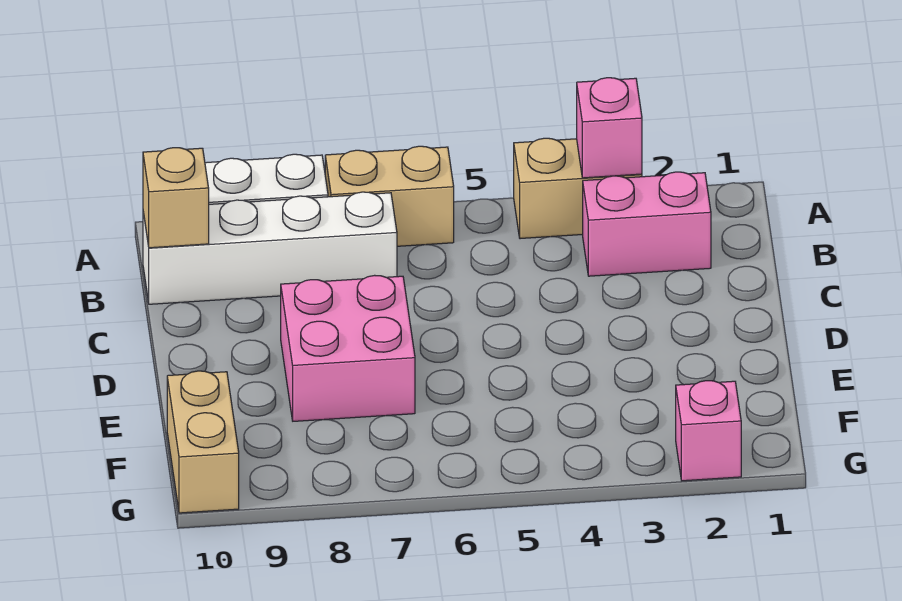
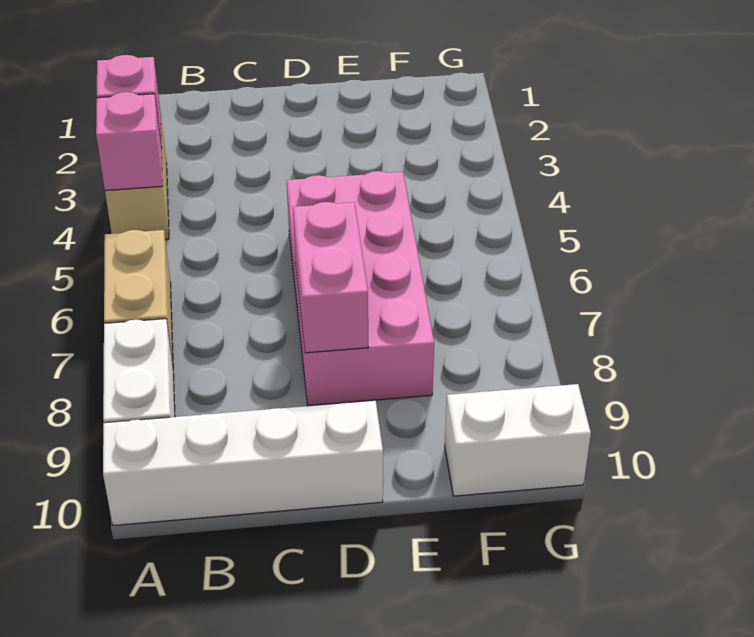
pink brick B2:B3 level 1 -> pink brick D7:D8 level 2
white brick B7:B10 level 1 -> white brick A10:D10 level 1
tan brick B10 level 2 -> none
pink brick D7:E8 level 1 -> pink brick D5:E8 level 1
tan brick F10:G10 level 1 -> white brick F10:G10 level 1
pink brick G2 level 1 -> pink brick A4 level 2

